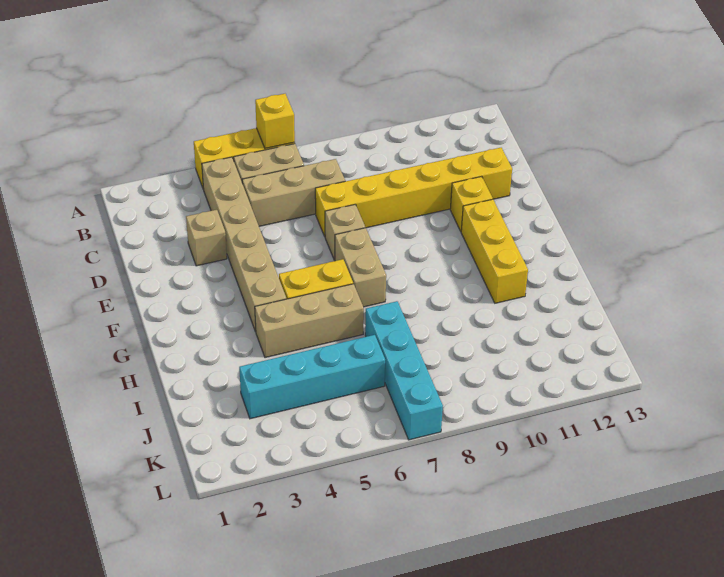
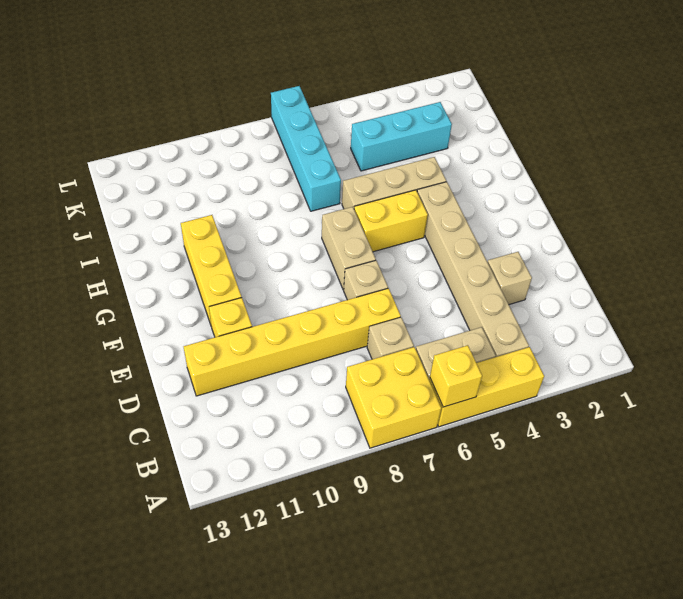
none -> yellow brick A7:B8 level 1
tan brick C5:C7 level 1 -> tan brick C7 level 1
cyan brick J3:J6 level 1 -> cyan brick J3:J5 level 1

